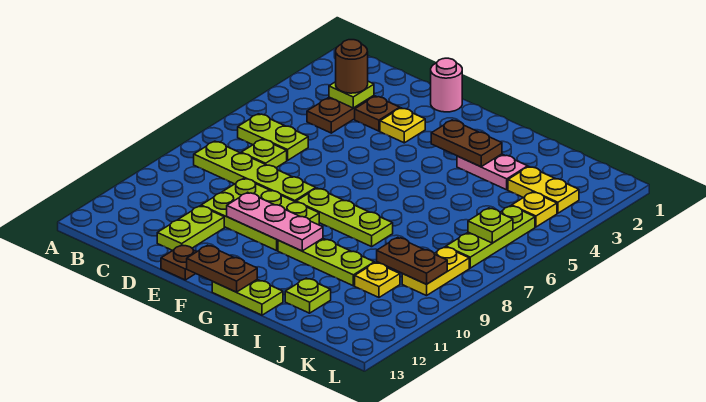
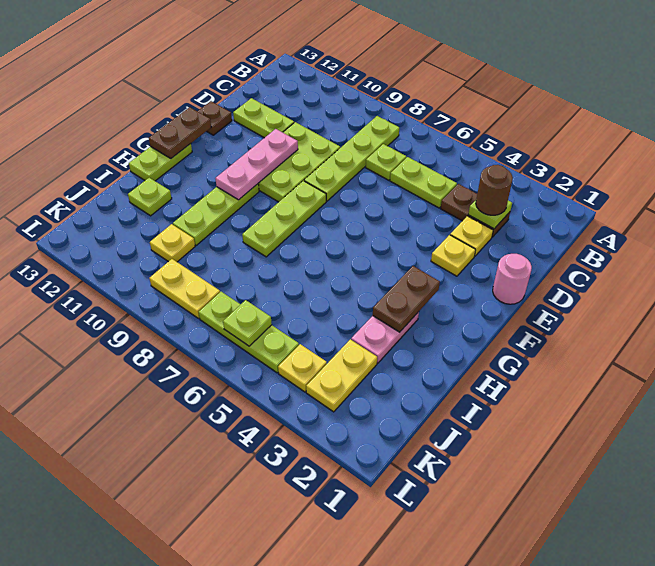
lime plate B6:C6 level 1 -> lime plate C5:C6 level 1
brown plate D3 level 1 -> yellow plate D3 level 1
brown plate J9:K9 level 2 -> none

